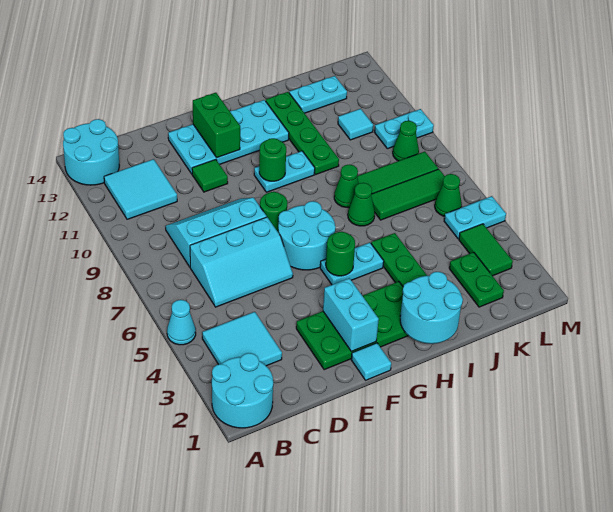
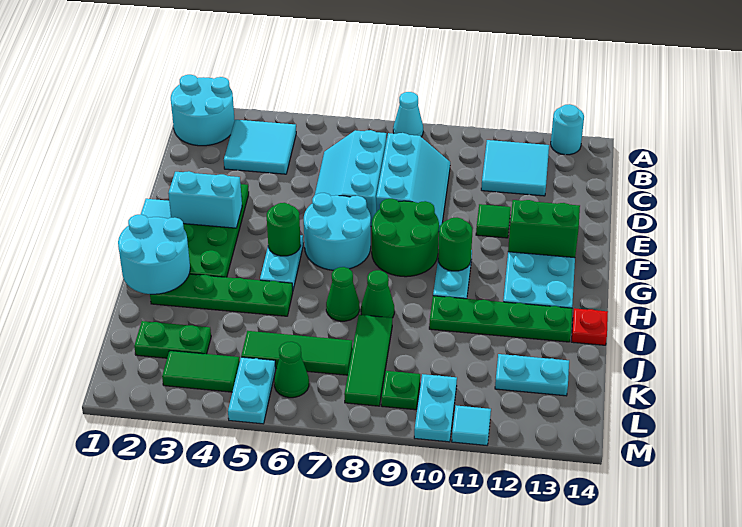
cyan cone A5 level 1 -> cyan cone A8 level 1
cyan round brick A13:B14 level 1 -> cyan round brick A13 level 1
green round brick F8 level 1 -> green round brick F8:G9 level 1
none -> red plate I14 level 1
green tile J7:L7 level 1 -> green tile K5:K7 level 1
cyan plate J13:K13 level 1 -> cyan plate K12:K13 level 1
cyan tile K11 level 1 -> cyan tile M11 level 1
green cone L9 level 1 -> green plate L9 level 1

